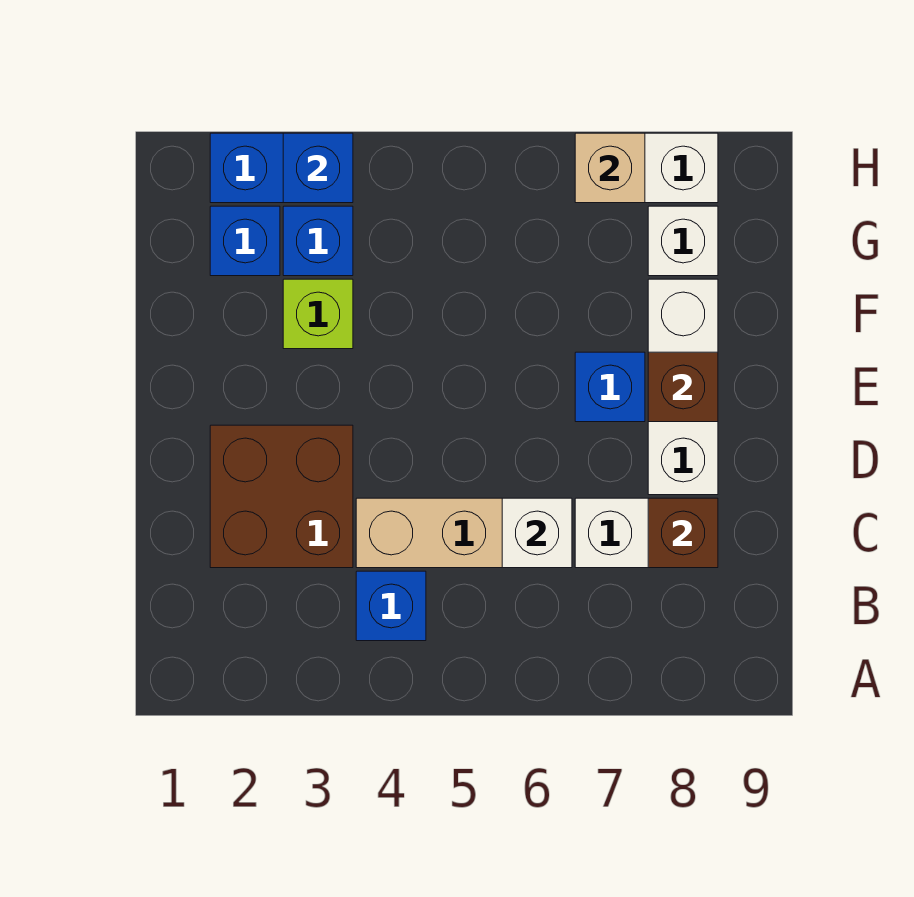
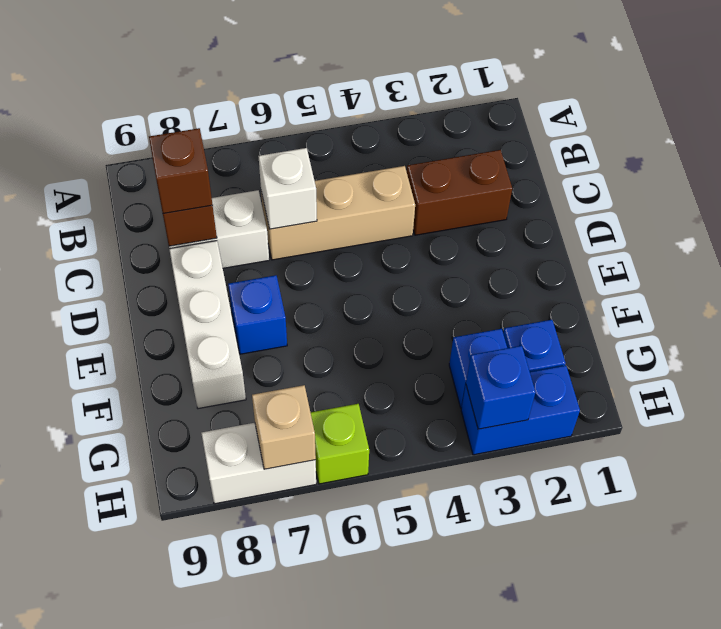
blue brick B4 level 1 -> none
brown brick C2:D3 level 1 -> brown brick C2:C3 level 1
brown brick E8 level 2 -> brown brick C8 level 3
lime brick F3 level 1 -> lime brick H6 level 1
white brick G8 level 1 -> none

